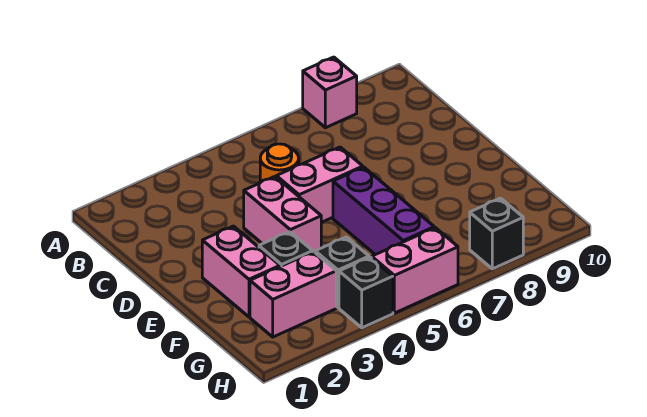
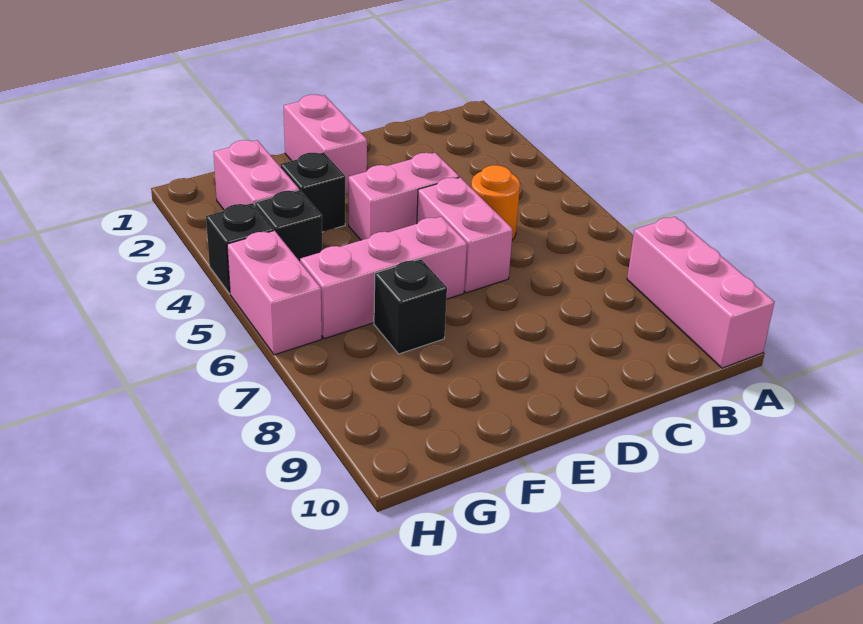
pink brick A8 level 1 -> pink brick A8:A10 level 1
pink brick E2:F2 level 1 -> pink brick E1:E2 level 1
purple brick E6:G6 level 1 -> pink brick E6:G6 level 1
black brick H8 level 1 -> black brick F7 level 1

